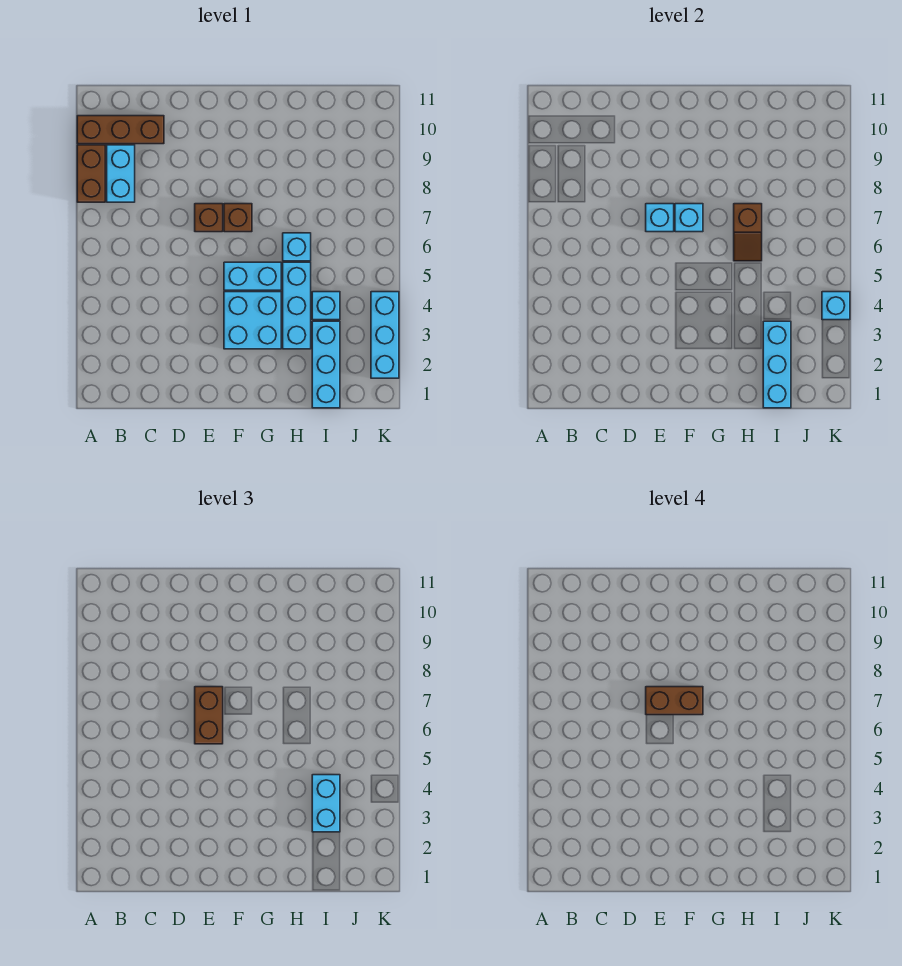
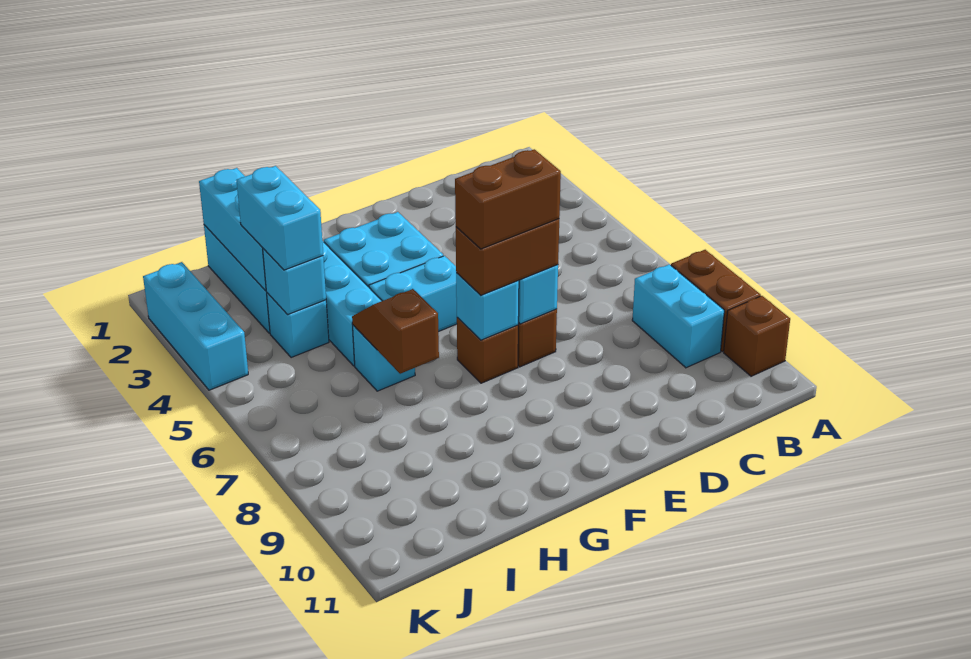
brown brick A10:C10 level 1 -> brown brick A10 level 1
brown brick E6:E7 level 3 -> brown brick E7:F7 level 3
cyan brick K4 level 2 -> cyan brick I4 level 2

